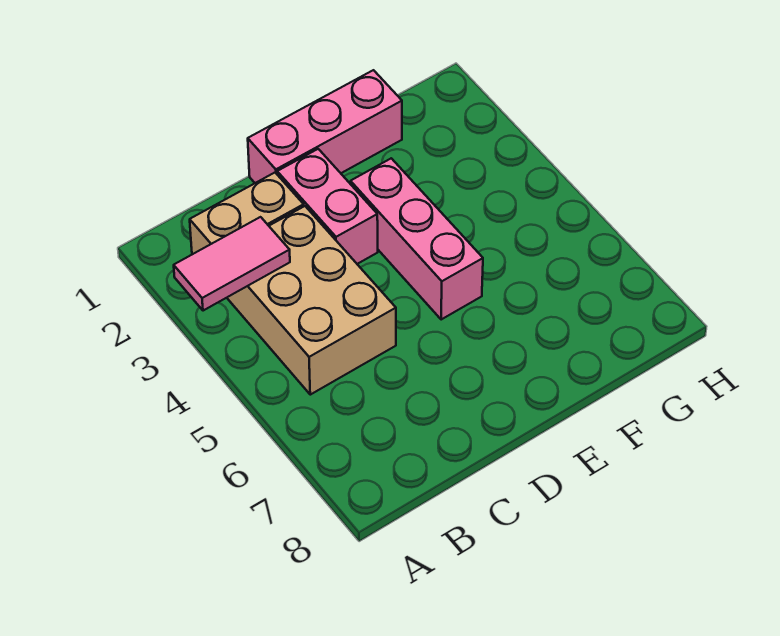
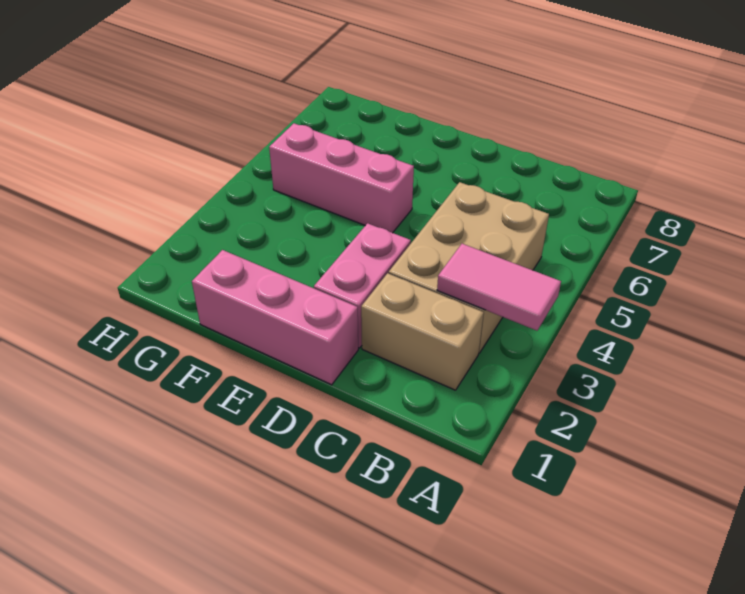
pink brick E3:E5 level 1 -> pink brick E5:G5 level 1

